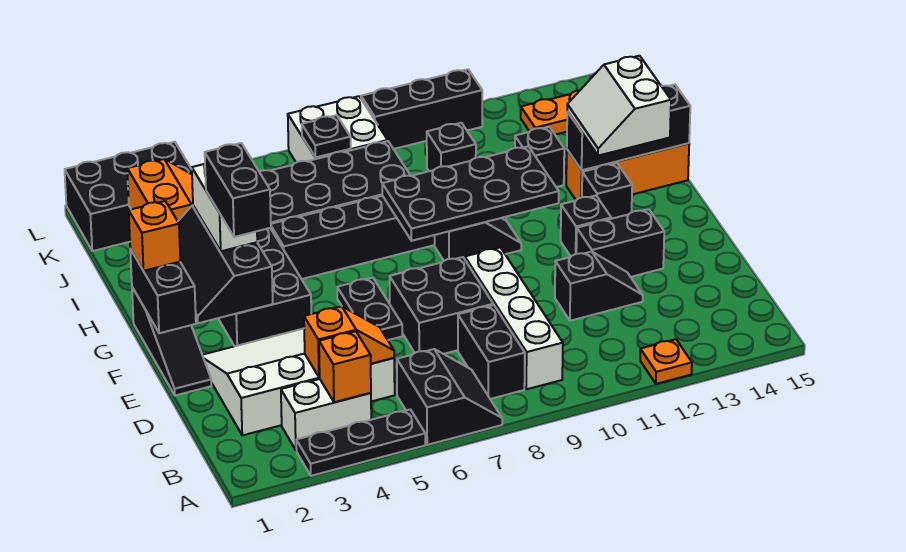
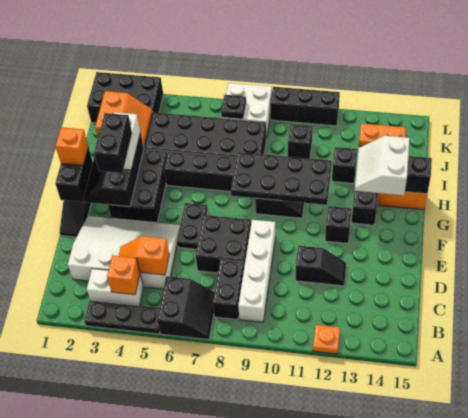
orange slope C4:C5 level 2 top 4 -> orange slope C4:C5 level 2 top 5
black brick E12:E13 level 1 -> none

